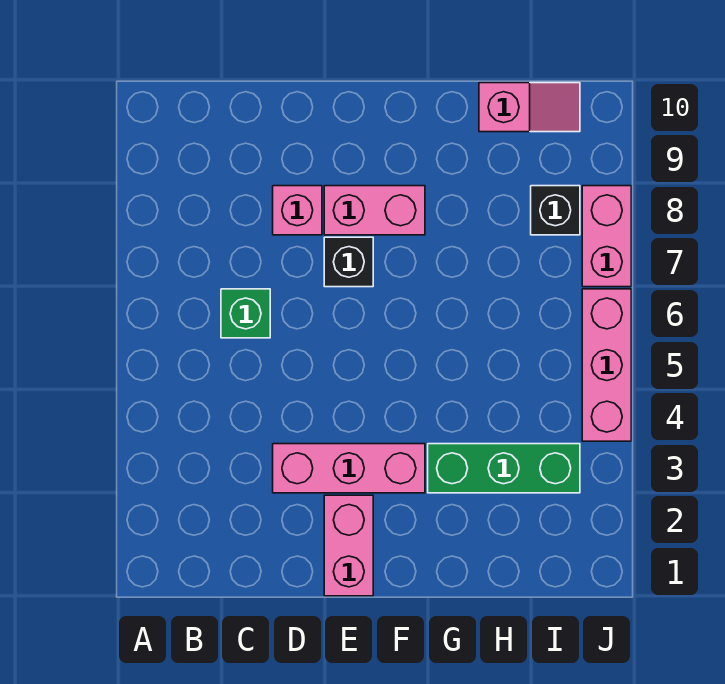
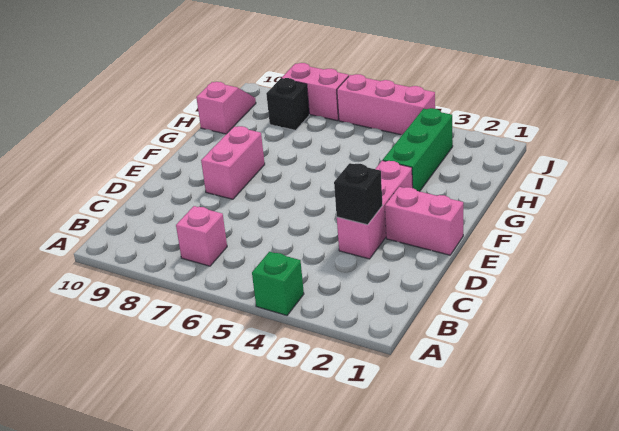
green brick C6 level 1 -> green brick A4 level 1
pink brick D8 level 1 -> pink brick B7 level 1
black brick E7 level 1 -> black brick D3 level 2

